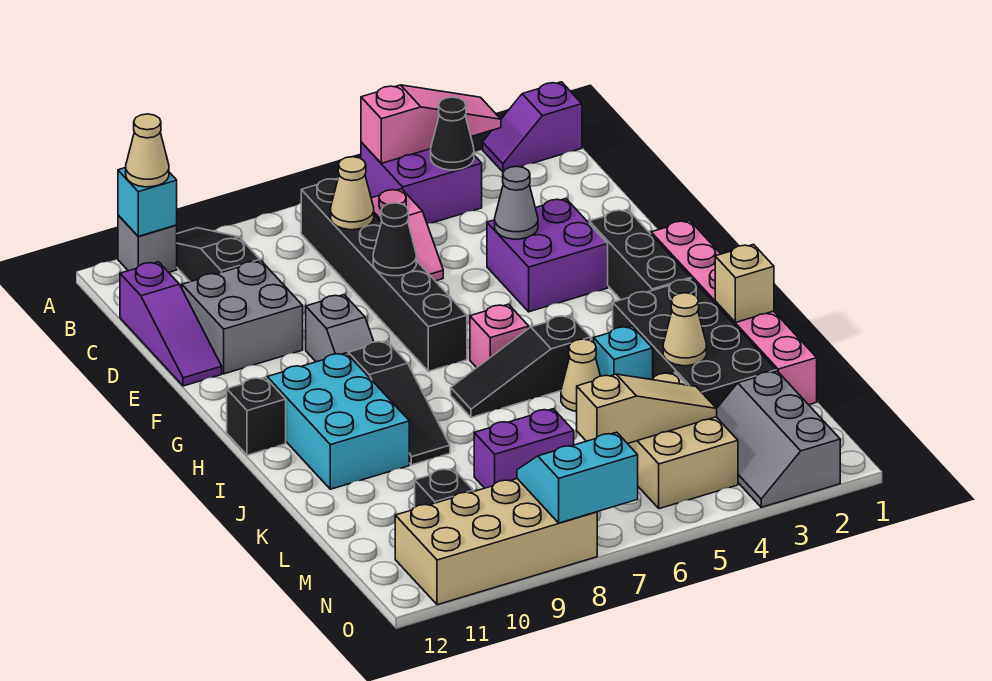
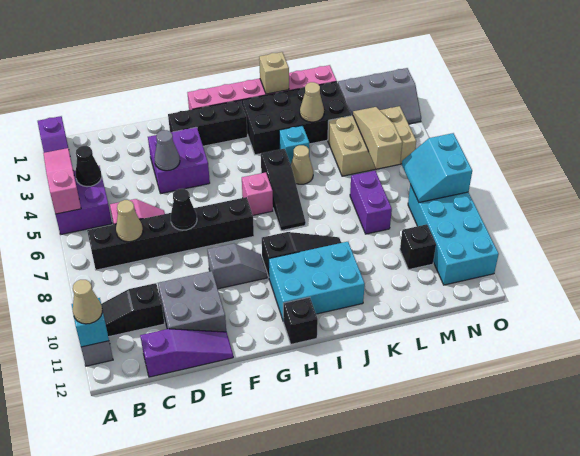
tan brick N8:O11 level 1 -> cyan brick N8:O11 level 1

